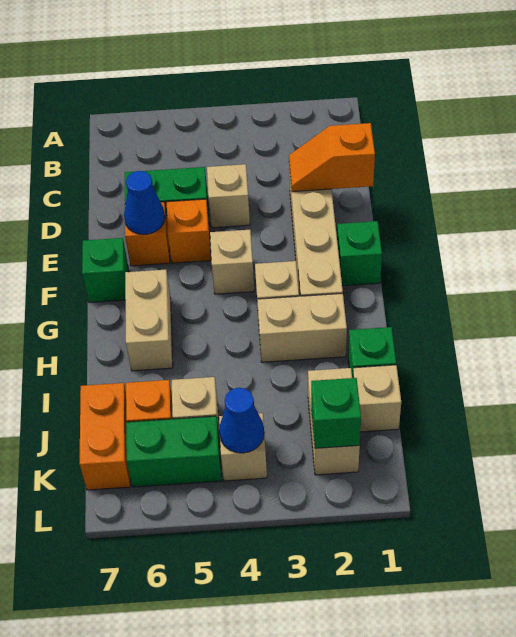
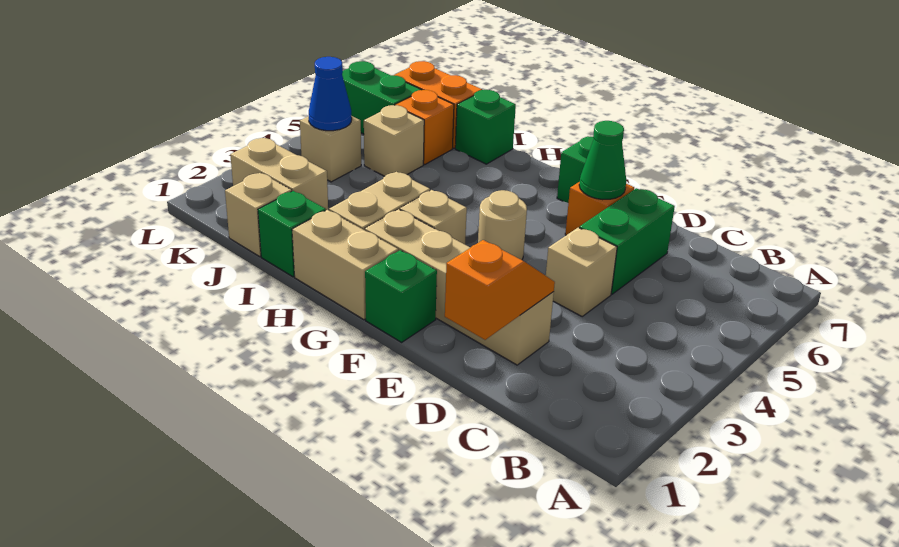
orange brick E5 level 1 -> none
blue cone E6 level 2 -> green cone E6 level 2
tan brick F4 level 1 -> tan round brick F4 level 1
tan brick G6:H6 level 1 -> tan brick G1:H1 level 1
green brick K2 level 2 -> green brick I7 level 1
green brick K5:K6 level 1 -> green brick K6:L6 level 1

